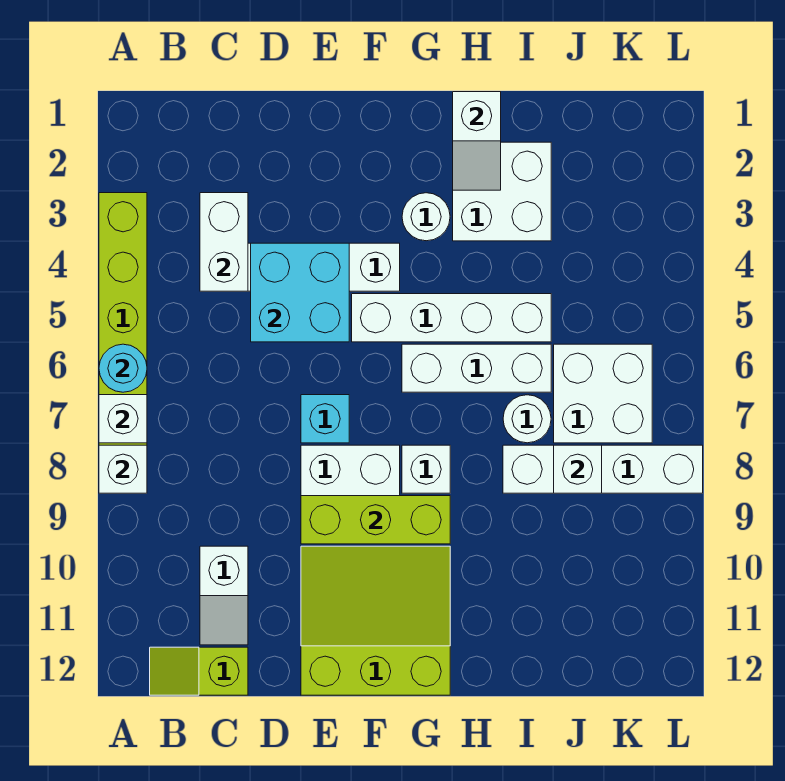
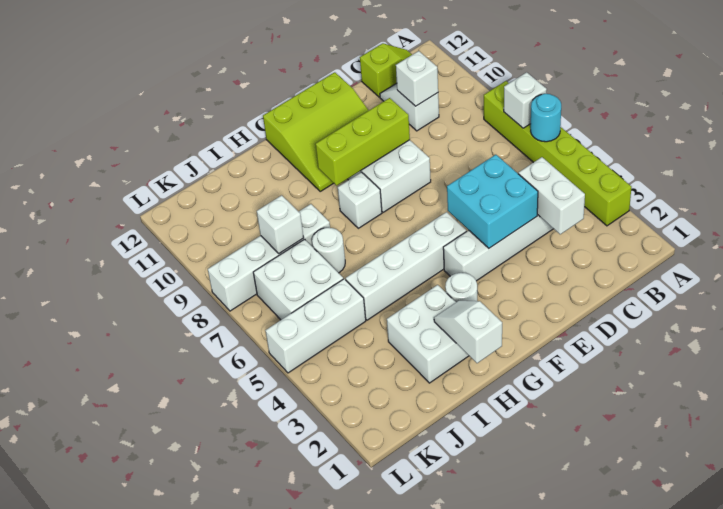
white brick A8 level 2 -> white brick C10 level 2
cyan brick E7 level 1 -> none
white brick G6:I6 level 1 -> white brick J5:L5 level 1

